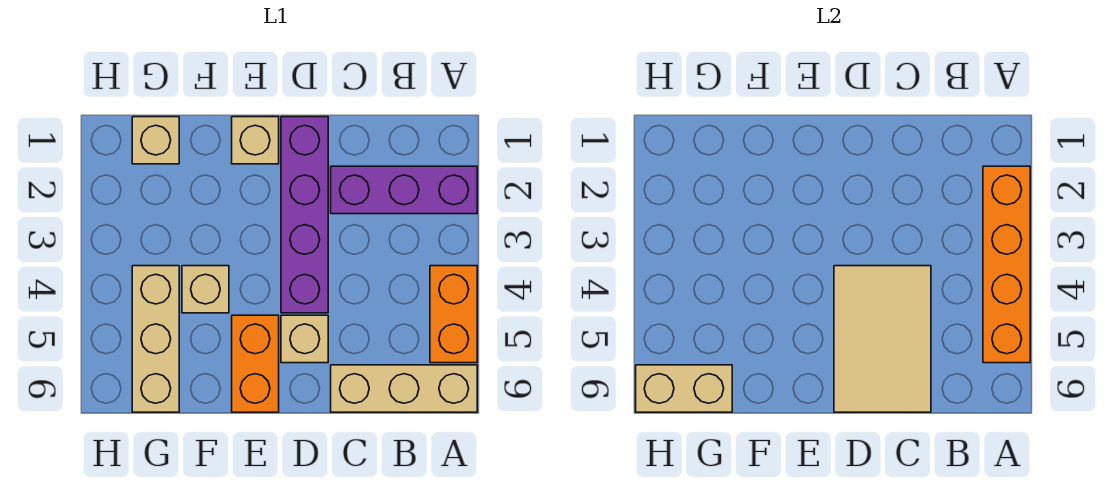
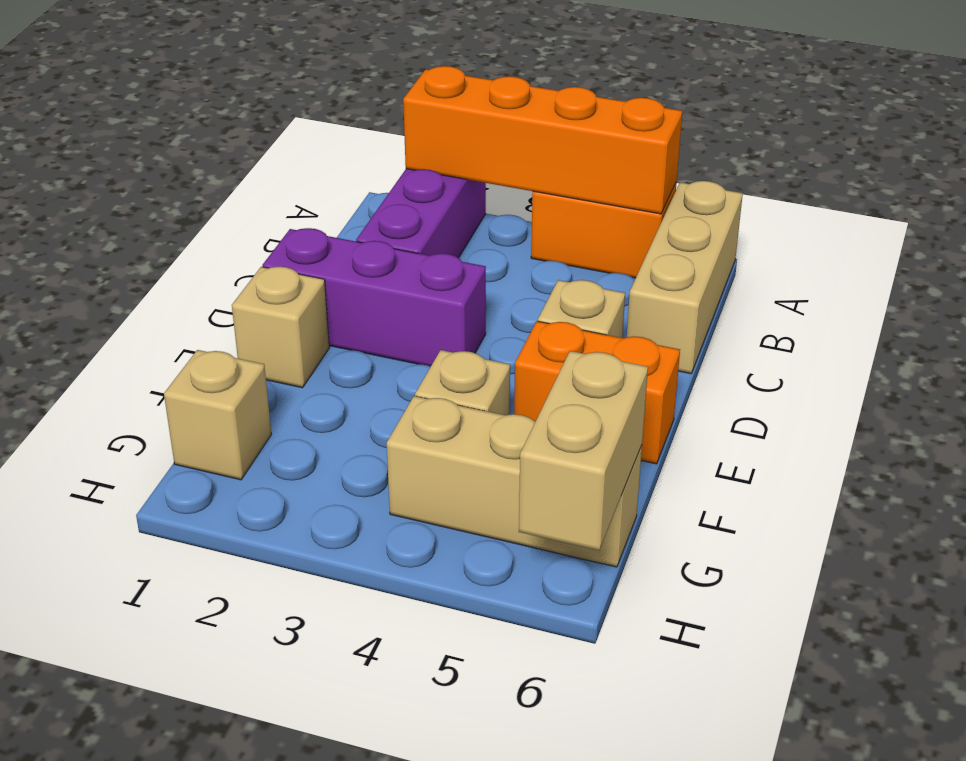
tan tile C4:D6 level 2 -> none
purple brick D1:D4 level 1 -> purple brick D1:D3 level 1

